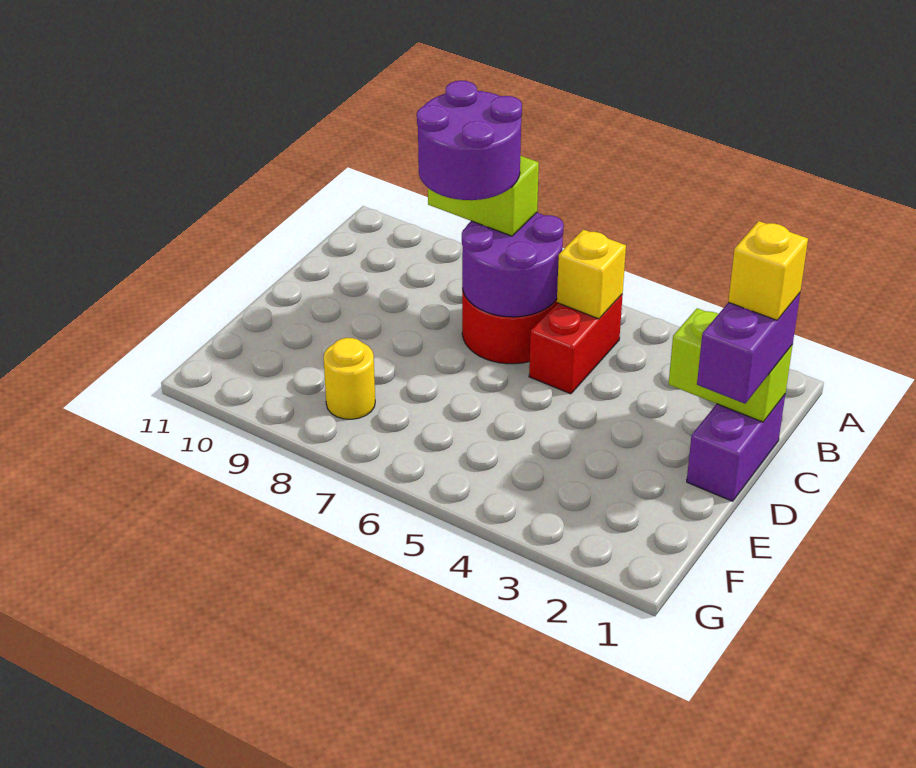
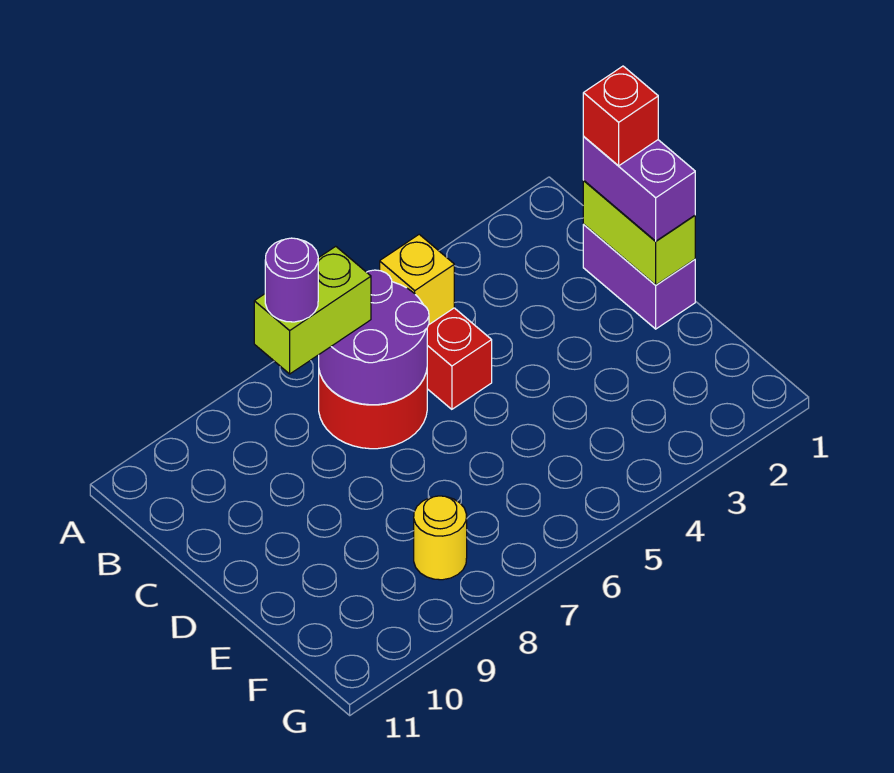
purple round brick B7:C8 level 4 -> purple round brick B8 level 4
lime brick C1:C2 level 2 -> lime brick C1:D1 level 2
yellow brick C1 level 4 -> red brick C1 level 4

